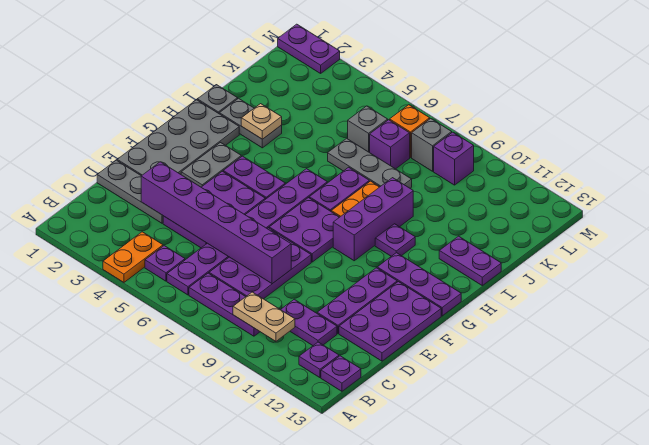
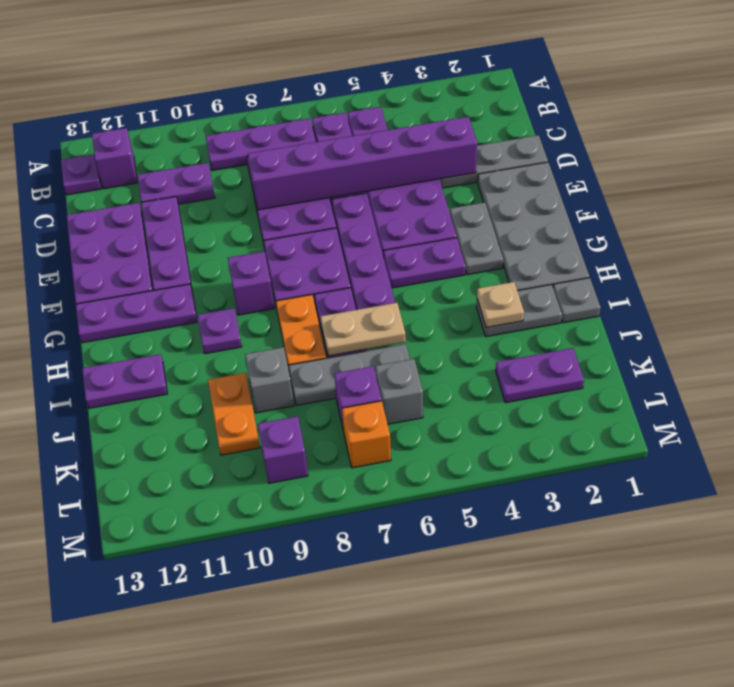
orange plate A4:B4 level 1 -> orange plate J10:K10 level 1
tan plate B9:B10 level 2 -> tan plate I6:I7 level 2
purple plate B12 level 1 -> purple brick B12 level 1
purple brick G9:I9 level 1 -> purple brick G9 level 1
grey brick L8 level 1 -> grey brick J9 level 1
purple plate M1:M2 level 1 -> purple plate K2:K3 level 1

